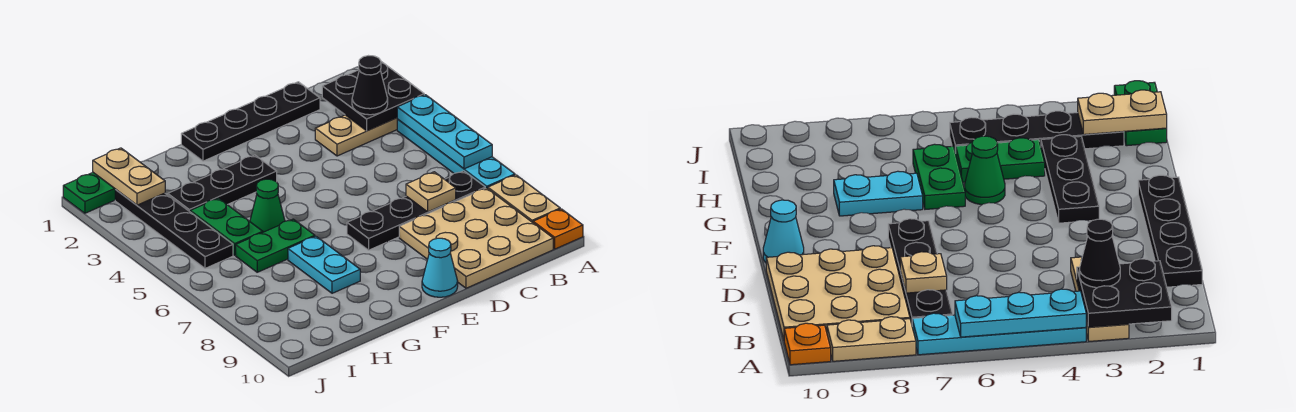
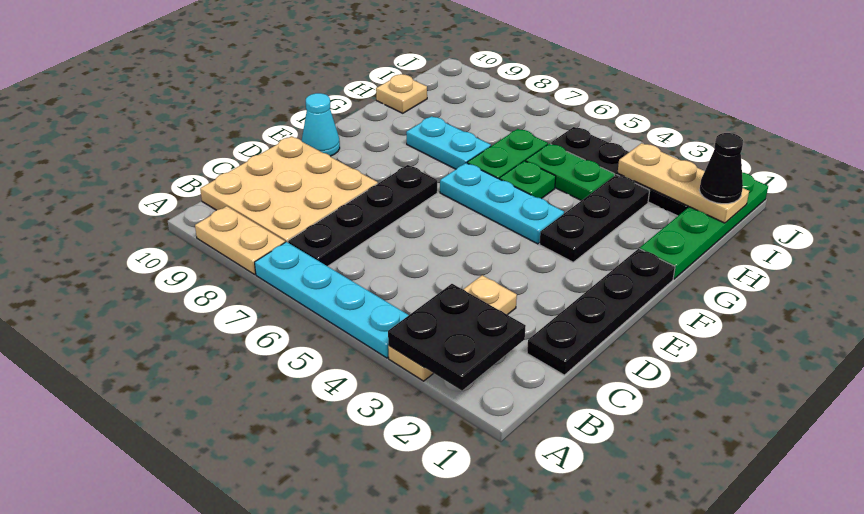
cyan plate A4:A6 level 2 -> cyan plate F4:F6 level 1
orange plate A10 level 1 -> none
black cone B3 level 3 -> black cone I1 level 3
tan plate C7 level 2 -> tan plate H10 level 1
green cone G5 level 1 -> green plate G5 level 1
green plate I1:J1 level 1 -> green plate G1:J1 level 1
tan plate I1:I2 level 2 -> tan plate I1:I3 level 2

